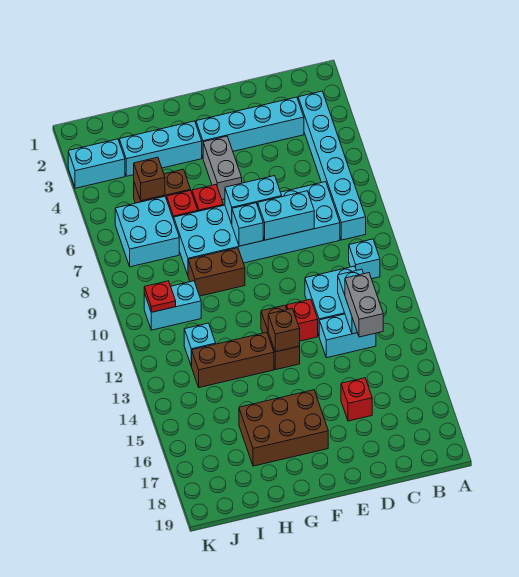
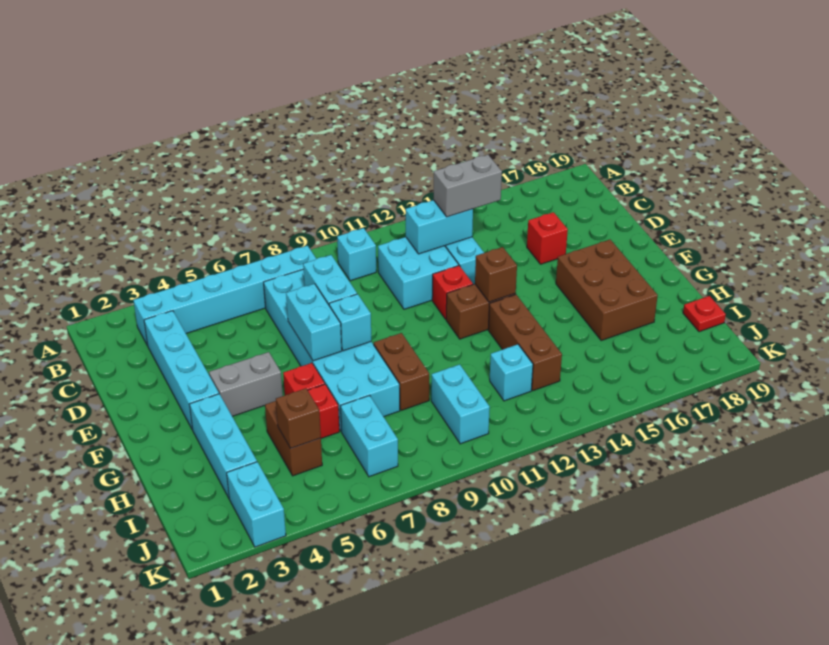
cyan brick I6:J7 level 1 -> cyan brick I7:J7 level 1
red plate J10 level 2 -> red plate I19 level 1

